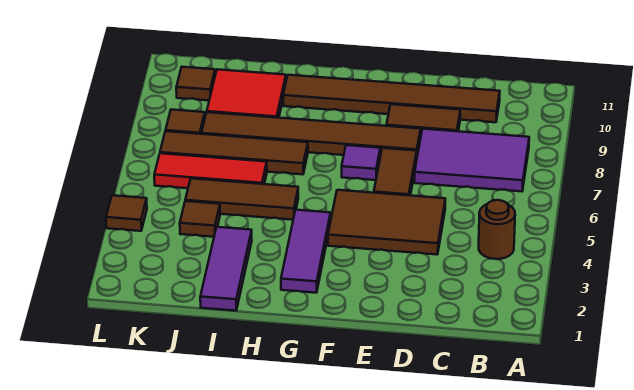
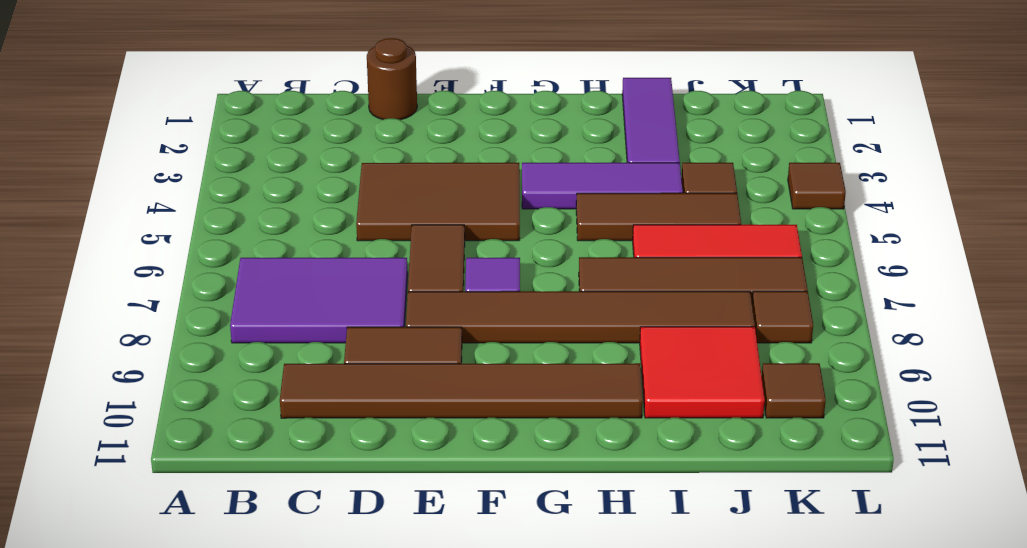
brown round brick B4 level 1 -> brown round brick D1 level 1
purple tile G2:G4 level 1 -> purple tile G4:I4 level 1

